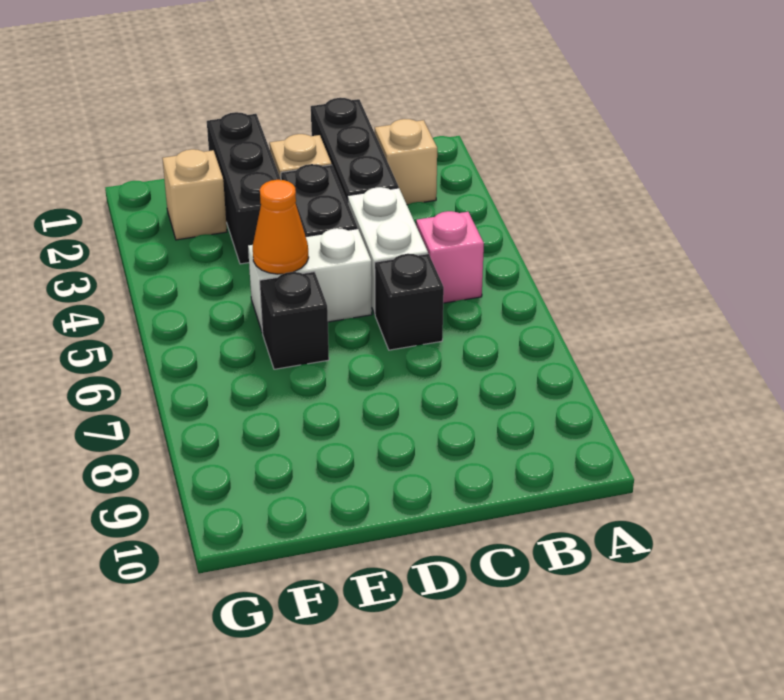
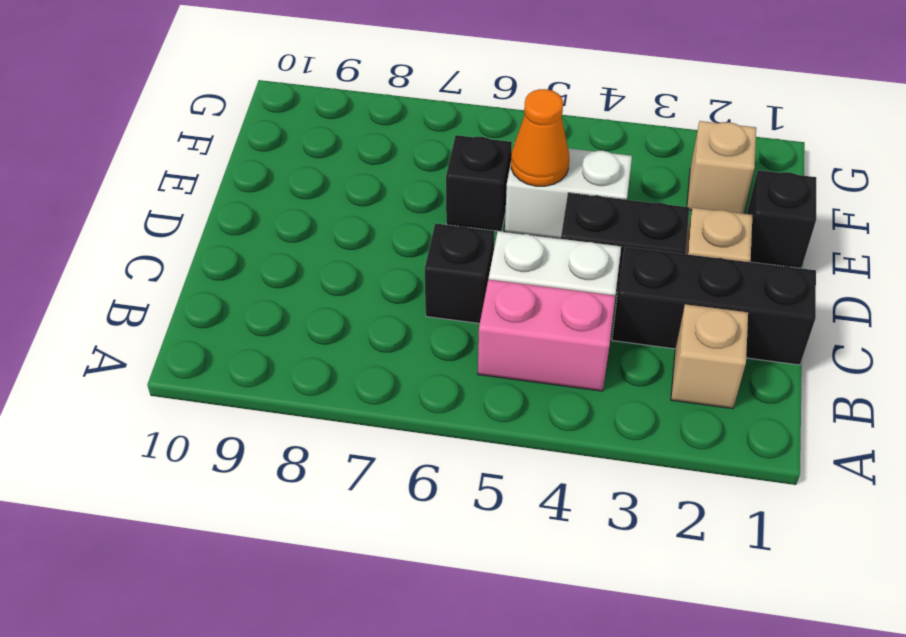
pink brick B5 level 1 -> pink brick B4:B5 level 1
white brick D5:E5 level 1 -> white brick E4:E5 level 1
black brick E1:E3 level 1 -> black brick E1 level 1

